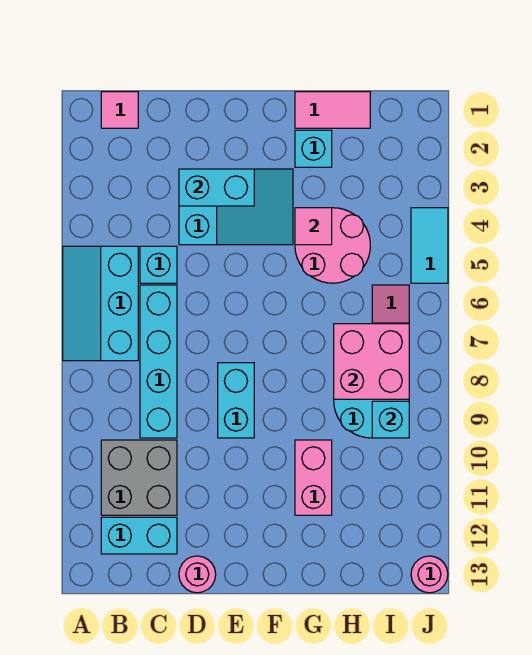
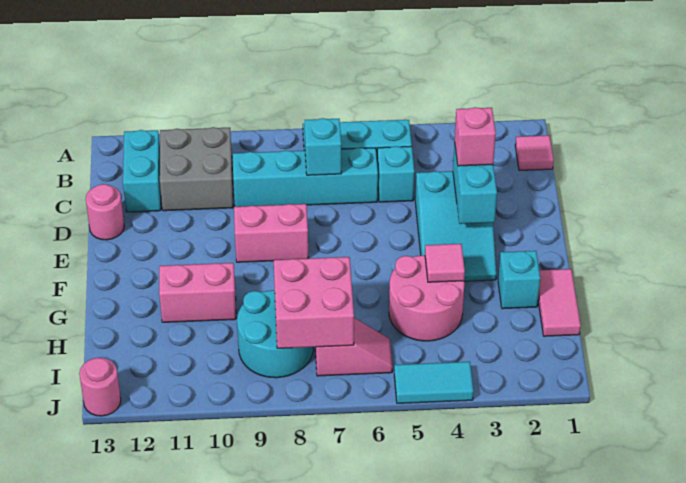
none -> pink brick D3 level 3
cyan brick E8:E9 level 1 -> pink brick E8:E9 level 1
cyan brick I9 level 2 -> cyan brick C7 level 2

